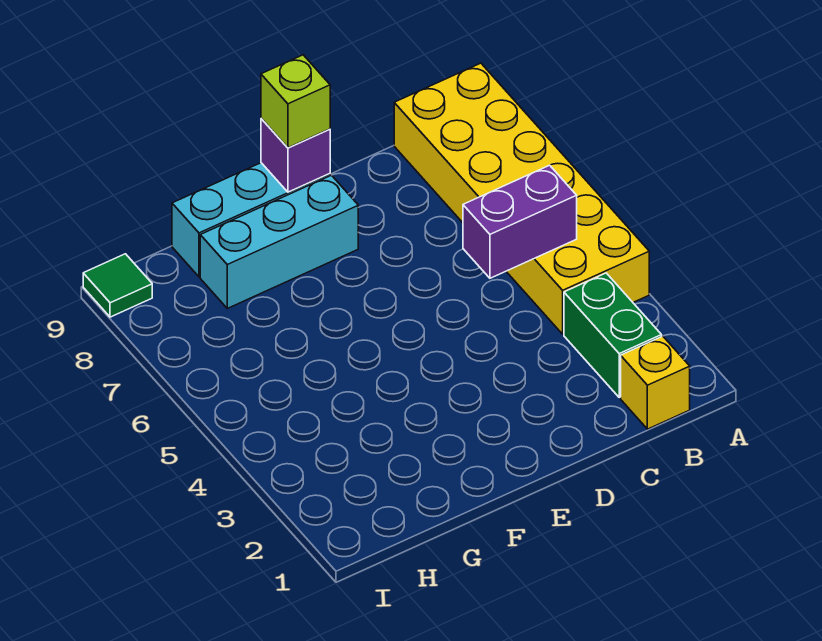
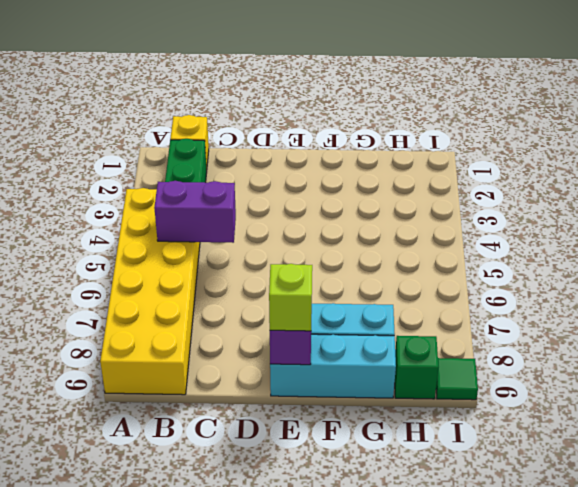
none -> green brick H9 level 1

